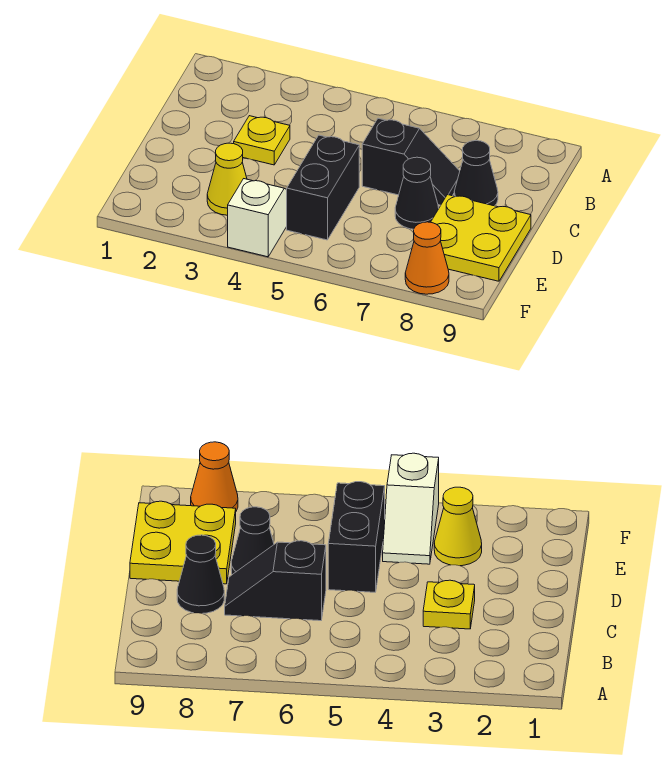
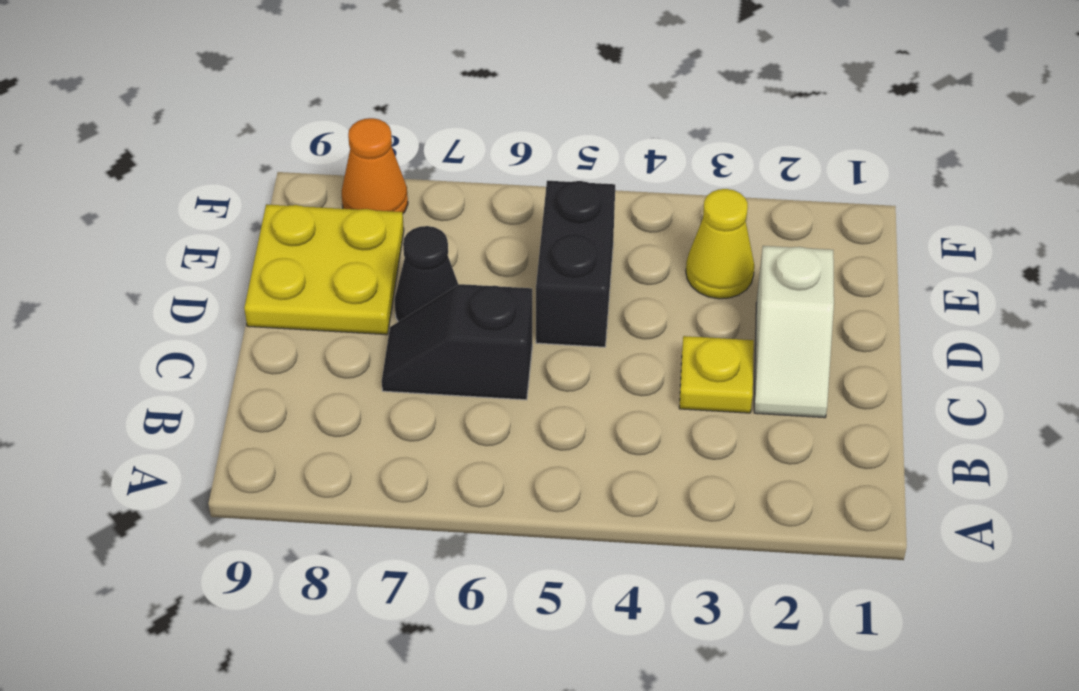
black cone C8 level 1 -> none
white slope E4:F4 level 1 top F -> white slope C2:D2 level 1 top D

